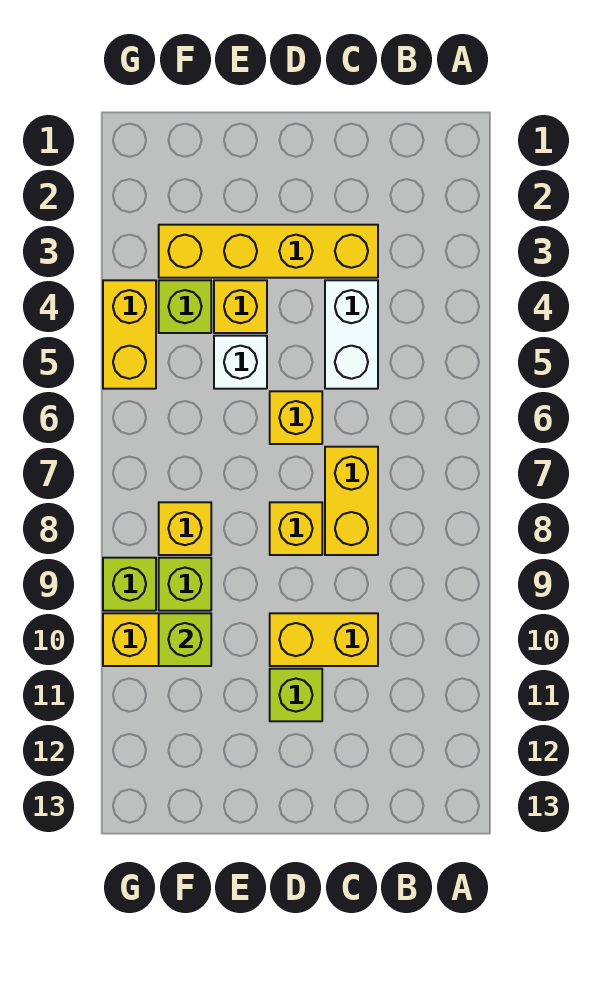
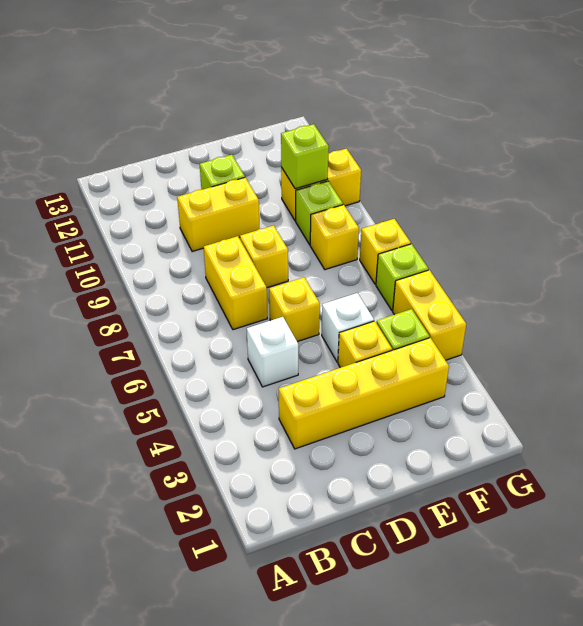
white brick C4:C5 level 1 -> white brick C5 level 1
none -> yellow brick G7 level 1
lime brick G9 level 1 -> lime brick G6 level 1

